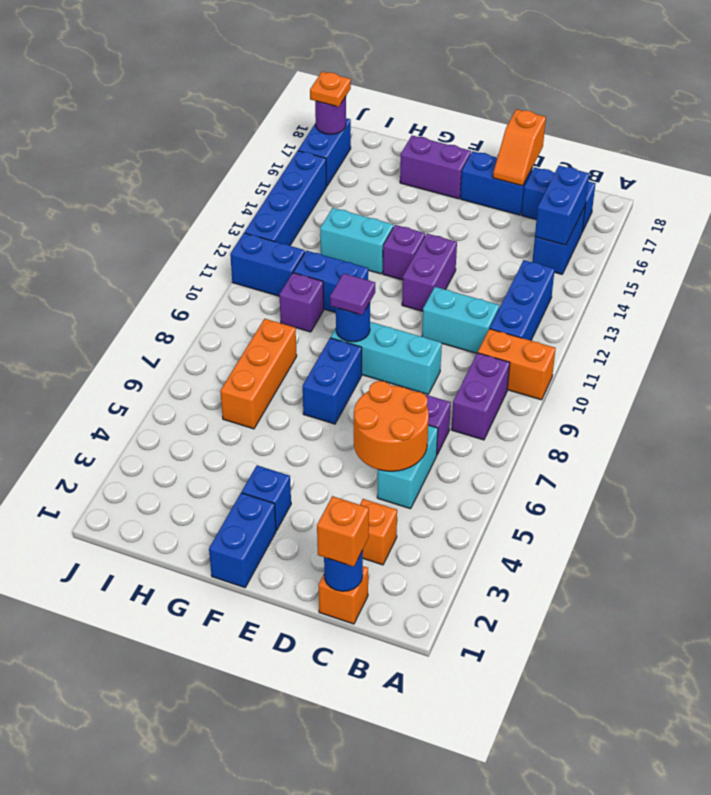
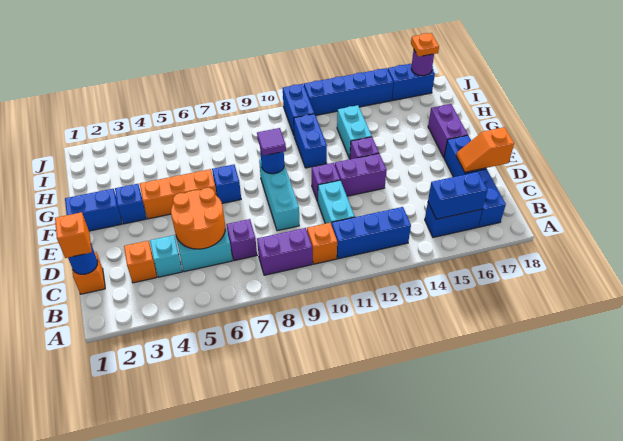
orange brick A10:B10 level 1 -> orange brick B10 level 1
none -> cyan brick C4 level 1
blue brick F7:F8 level 1 -> blue brick F7 level 1
orange brick H6:H8 level 1 -> orange brick F4:F6 level 1
purple brick H10 level 1 -> purple brick E11 level 1

